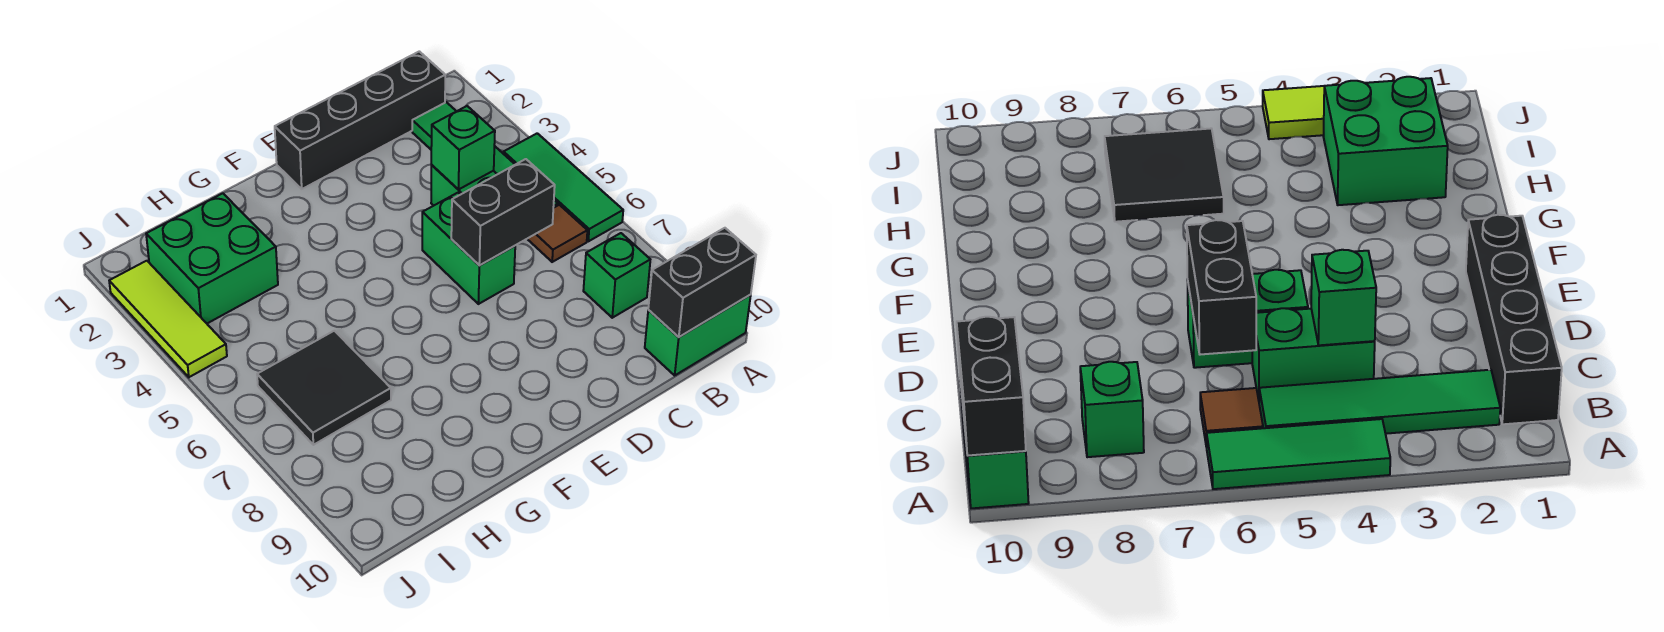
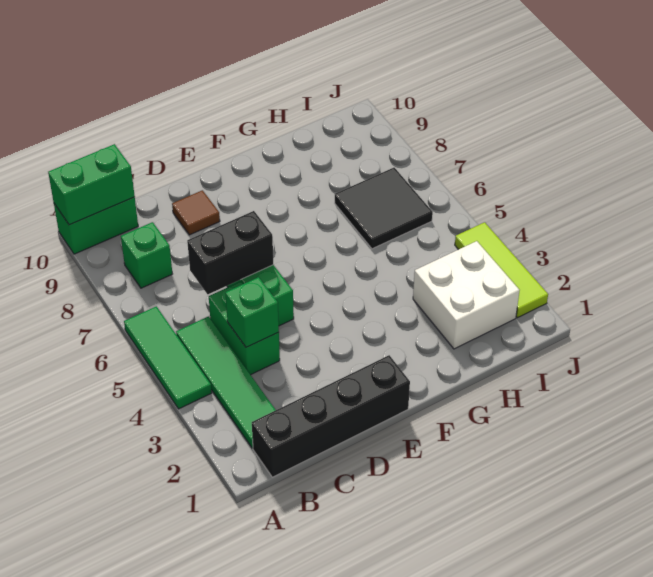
black brick A10:B10 level 2 -> green brick A10:B10 level 2
brown tile B6 level 1 -> brown tile D9 level 1
green brick H2:I3 level 1 -> white brick H2:I3 level 1

